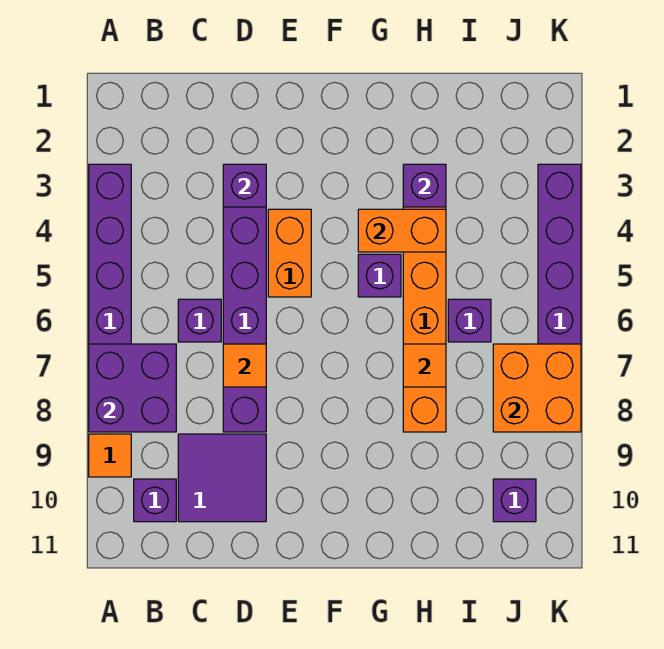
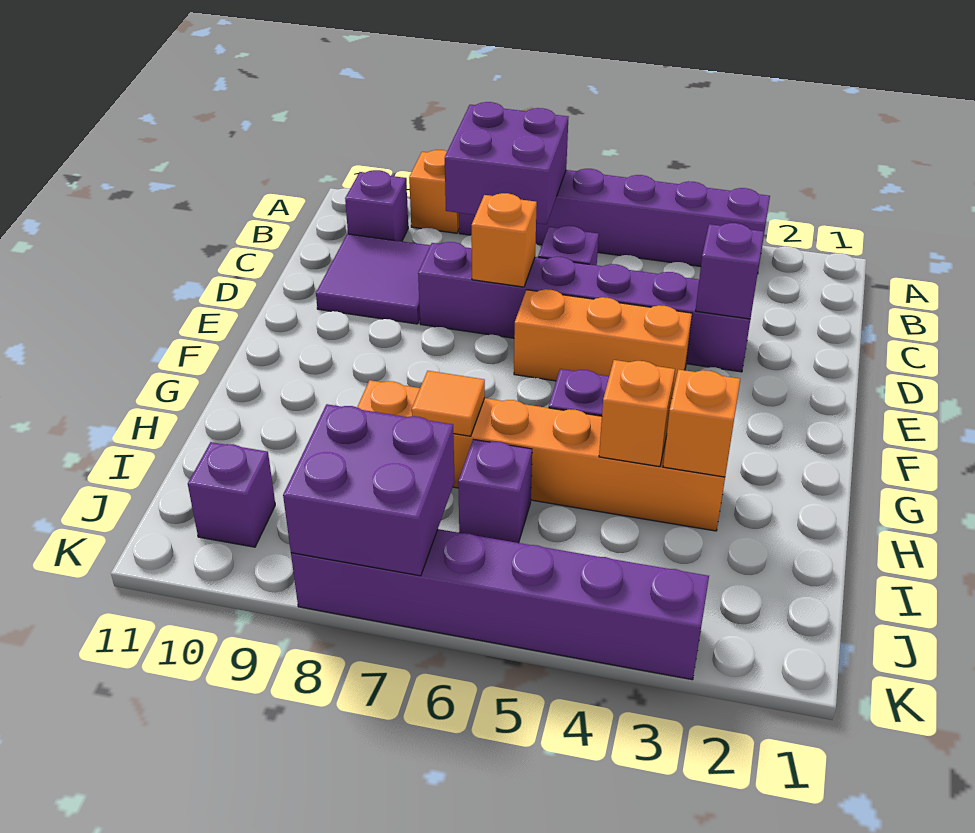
orange tile A9 level 1 -> orange brick A9 level 1
orange tile D7 level 2 -> orange brick D7 level 2
orange brick E4:E5 level 1 -> orange brick E4:E6 level 1
orange brick G4:H4 level 2 -> orange brick H4 level 2
purple brick H3 level 2 -> orange brick H3 level 2
orange brick J7:K8 level 2 -> purple brick J7:K8 level 2

